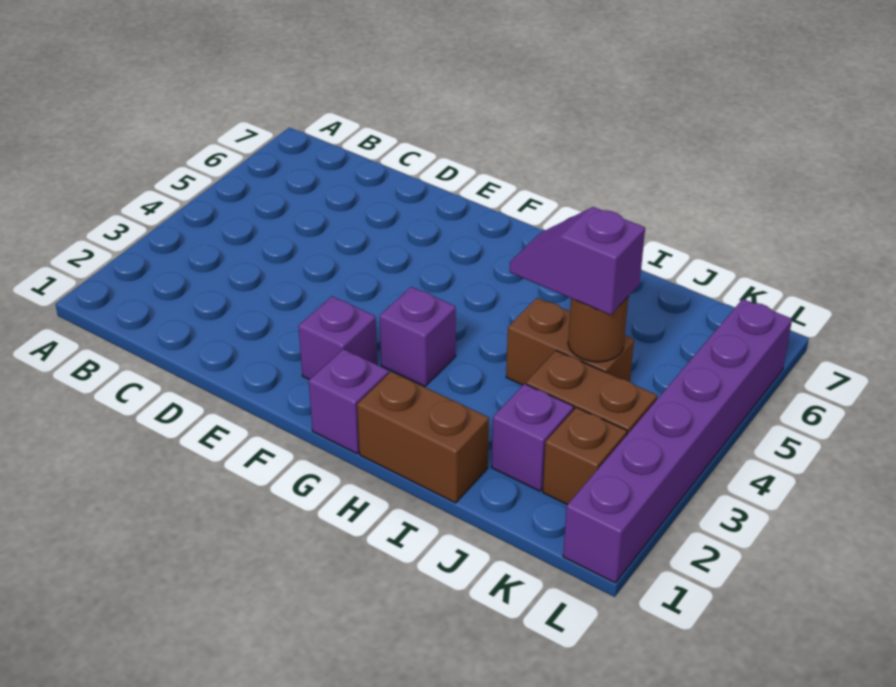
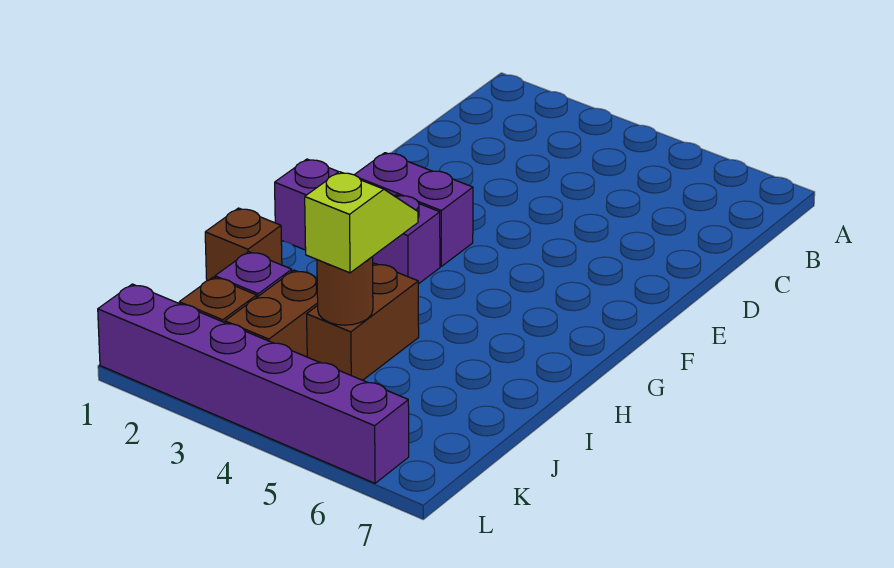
purple brick F2 level 1 -> purple brick F2:F3 level 1
brown brick H1:I1 level 1 -> brown brick I1 level 1
purple slope I4:J4 level 3 top J -> lime slope I4:J4 level 3 top J

